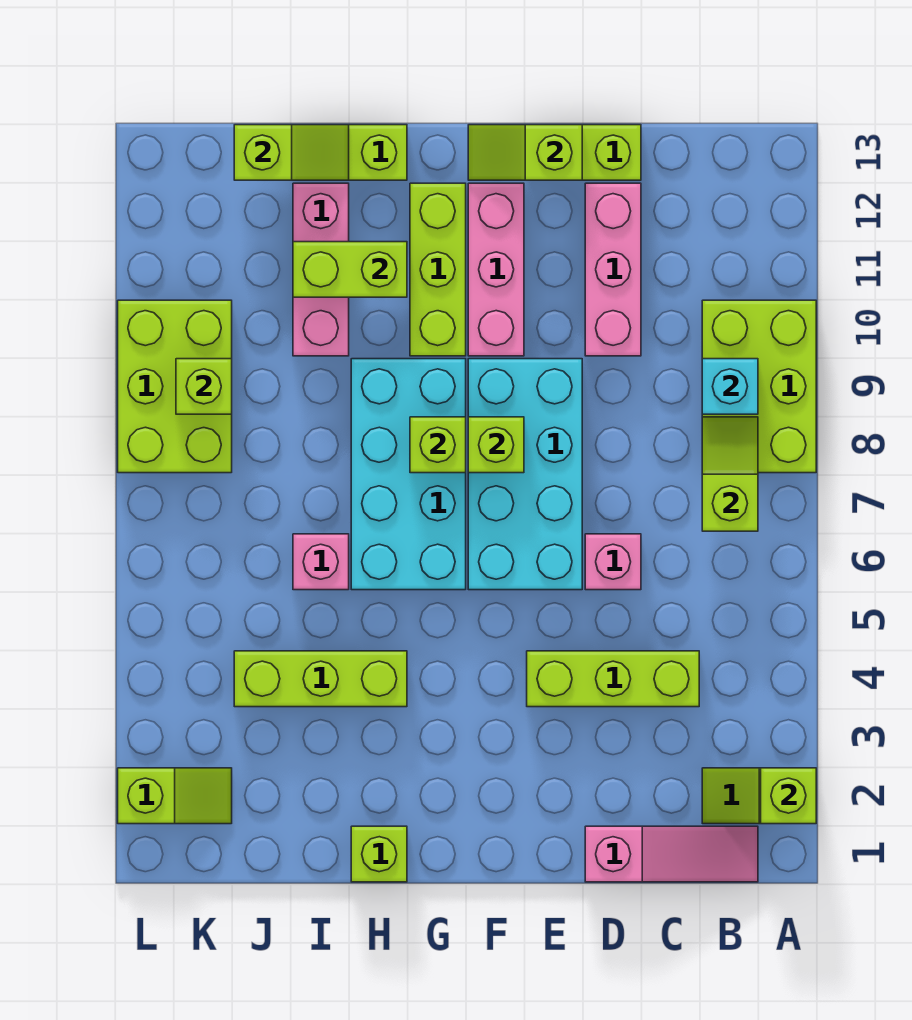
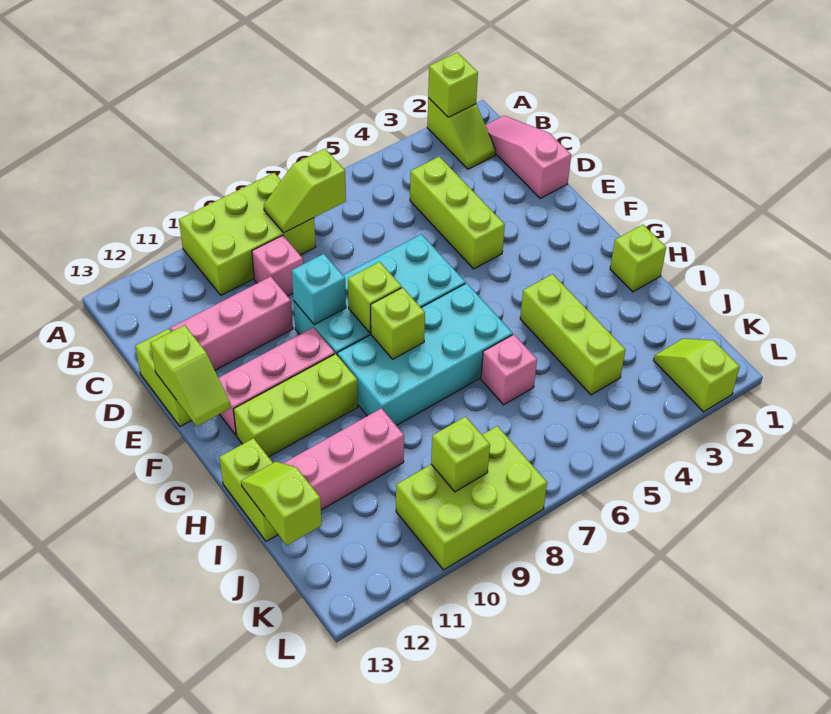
cyan brick B9 level 2 -> cyan brick E9 level 2
pink brick D6 level 1 -> pink brick C9 level 1
lime brick H11:I11 level 2 -> none

